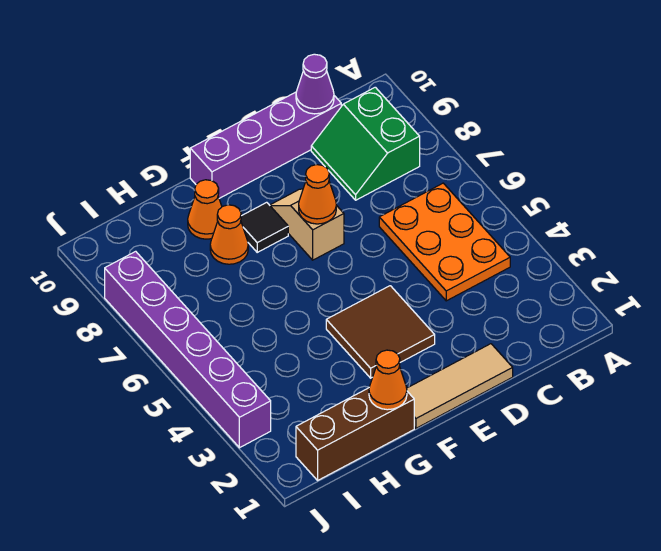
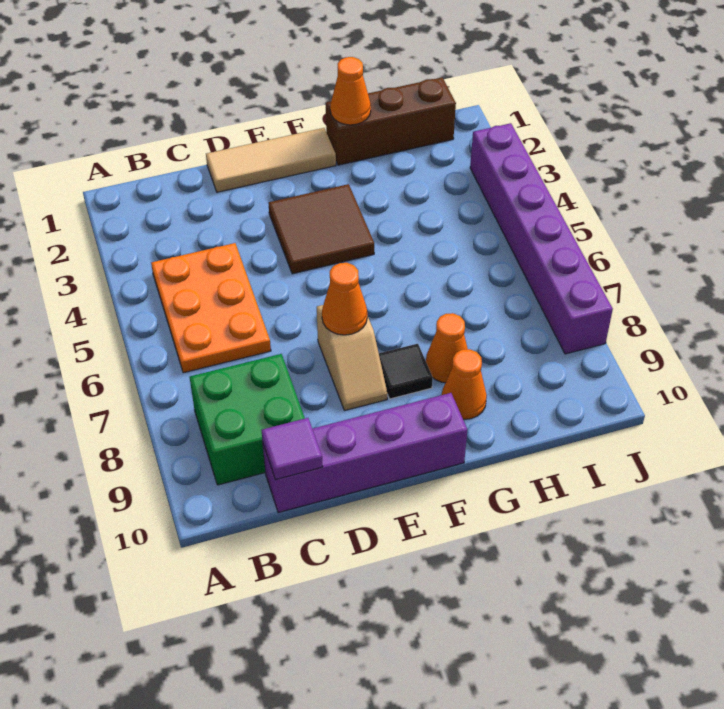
green slope B8:C9 level 1 top B -> green brick B8:C9 level 1
purple cone C10 level 2 -> purple tile C10 level 2

